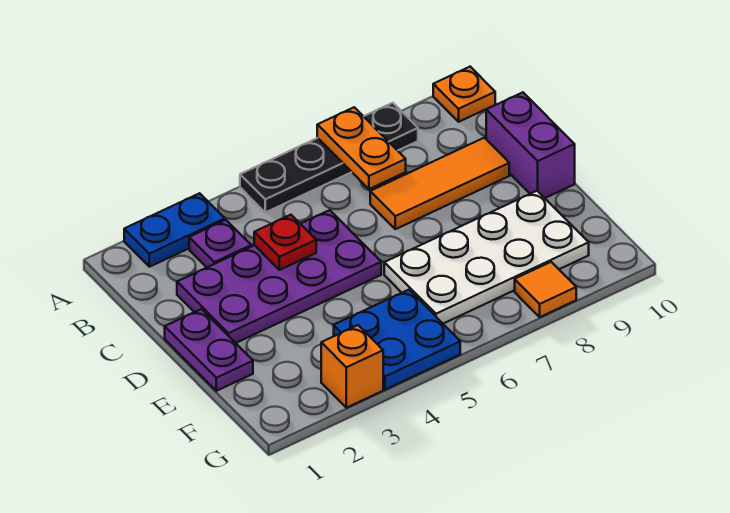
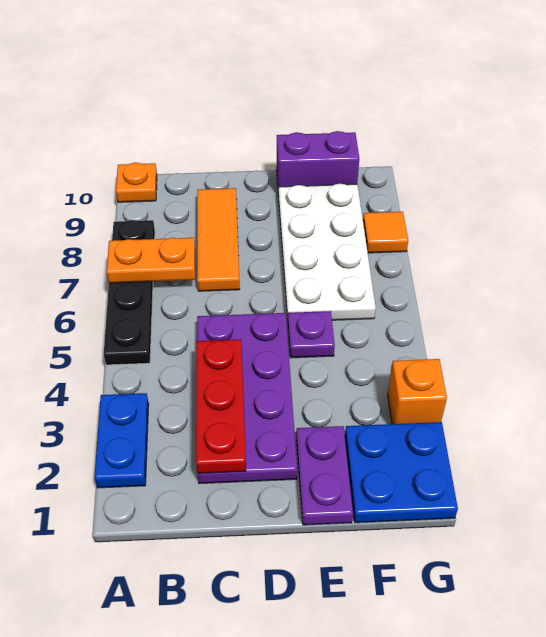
purple plate B3 level 1 -> purple plate E5 level 1
red plate C4 level 2 -> red plate C2:C4 level 2
purple brick C10:D10 level 1 -> purple brick E10:F10 level 1
purple plate D1:E1 level 1 -> purple plate E1:E2 level 1
blue plate F4:G5 level 1 -> blue plate F1:G2 level 1

